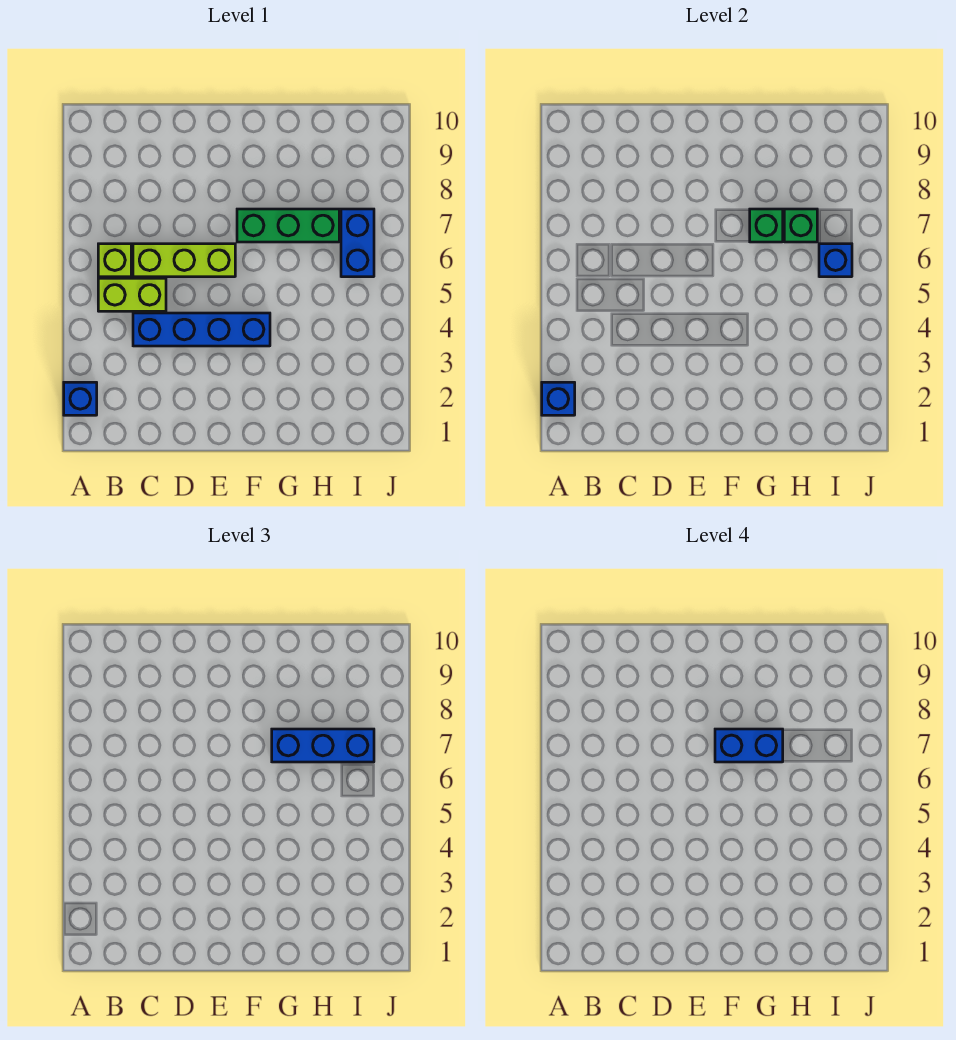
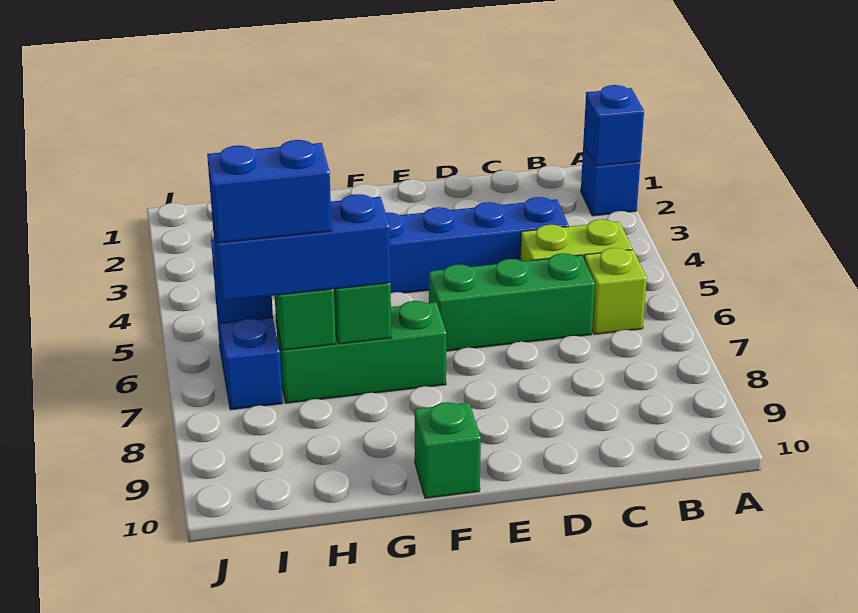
lime brick C6:E6 level 1 -> green brick C6:E6 level 1
blue brick F7:G7 level 4 -> blue brick H7:I7 level 4
none -> green brick F10 level 1

